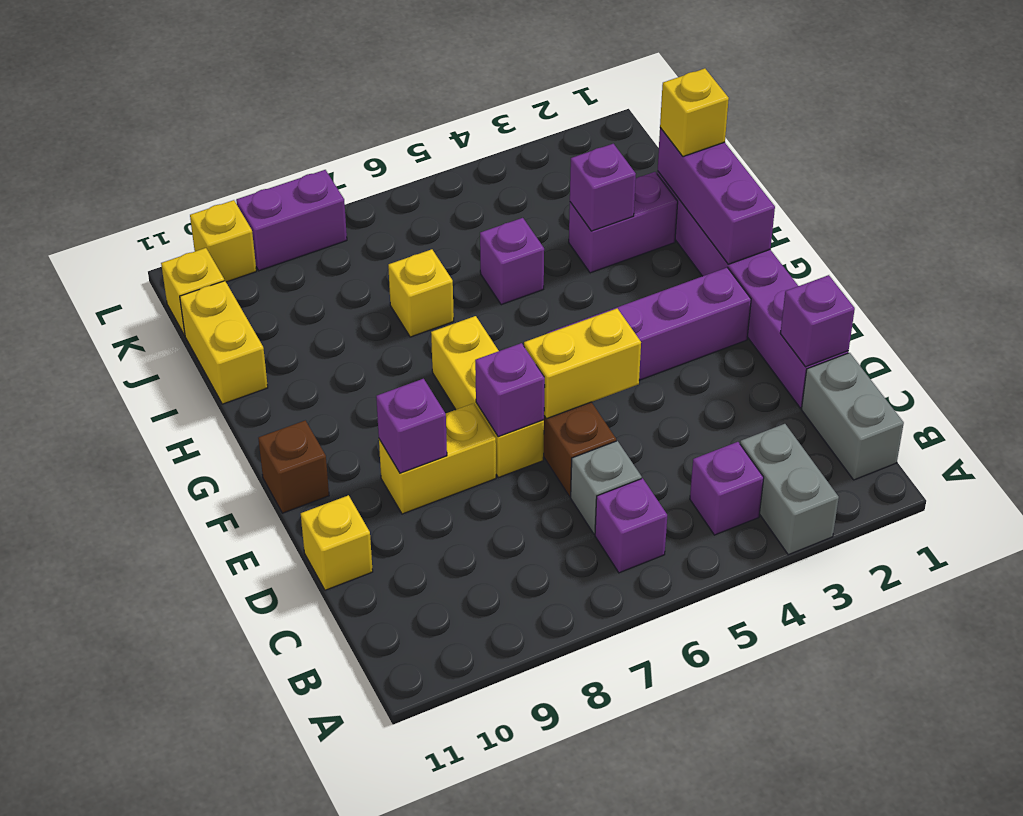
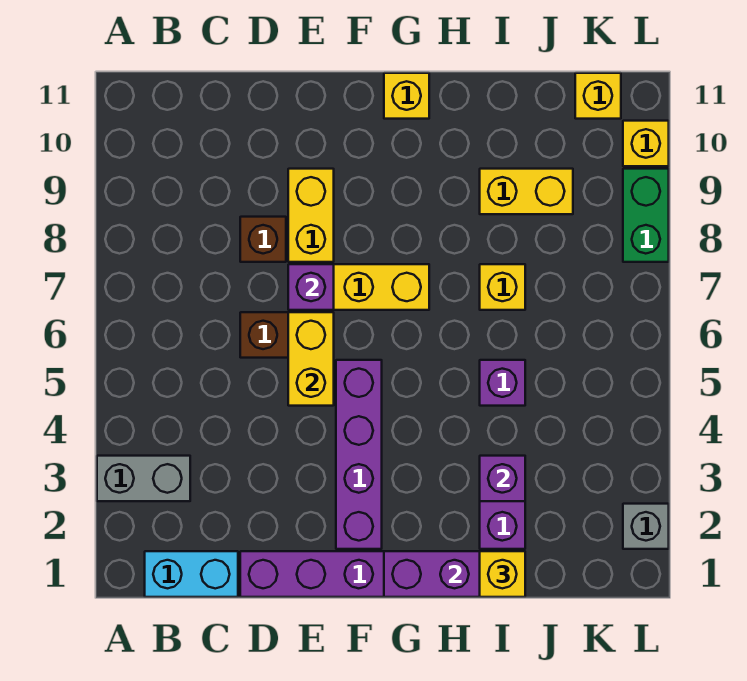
grey brick B1:C1 level 1 -> cyan brick B1:C1 level 1
purple brick B4 level 1 -> none
purple brick B6 level 1 -> none
grey brick C6 level 1 -> grey brick L2 level 1
purple brick D1 level 2 -> none
yellow brick D11 level 1 -> yellow brick G11 level 1
purple brick E9 level 2 -> none
brown brick F11 level 1 -> brown brick D8 level 1
yellow brick I11:J11 level 1 -> yellow brick I9:J9 level 1
purple brick L8:L9 level 1 -> green brick L8:L9 level 1

